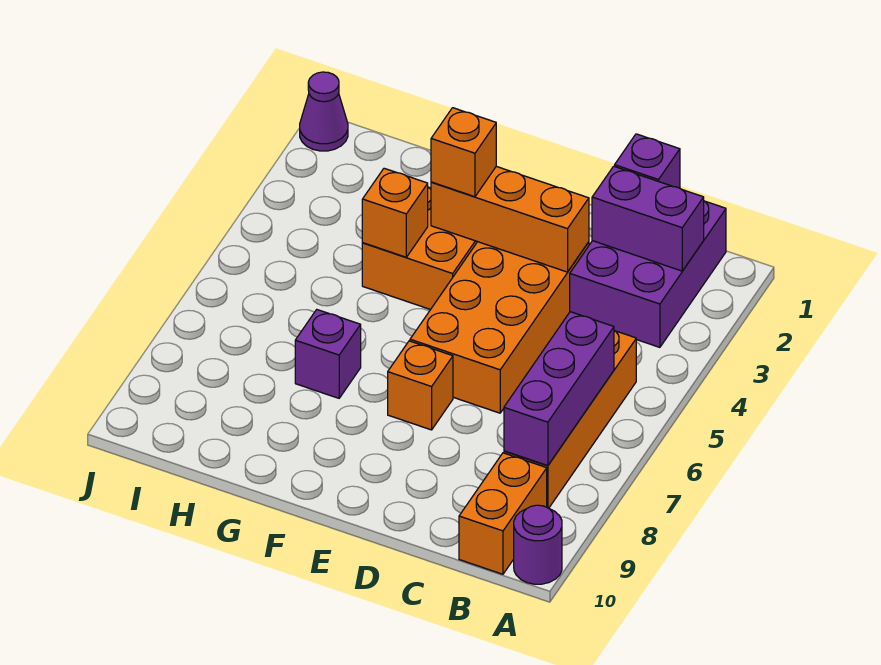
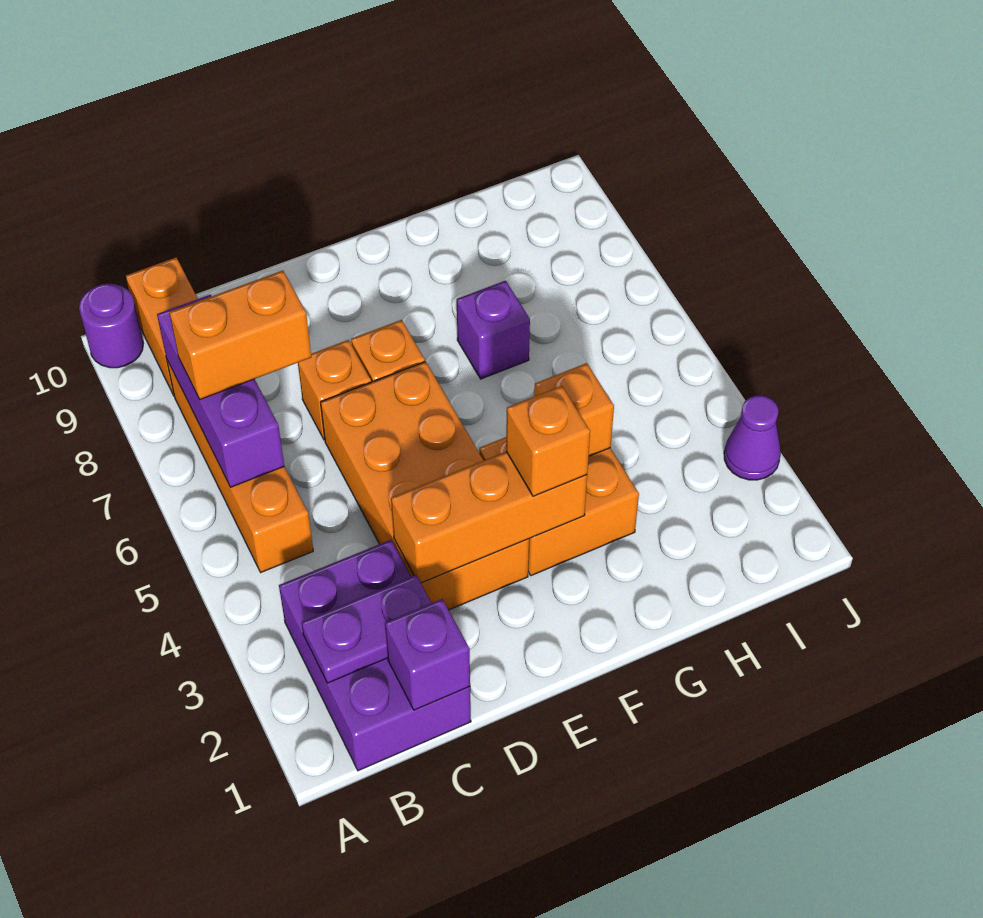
purple brick B2:C2 level 2 -> purple plate B2:C2 level 2
none -> orange brick B7:C7 level 3
none -> orange brick D7 level 1
purple cone J1 level 1 -> purple cone J3 level 1

